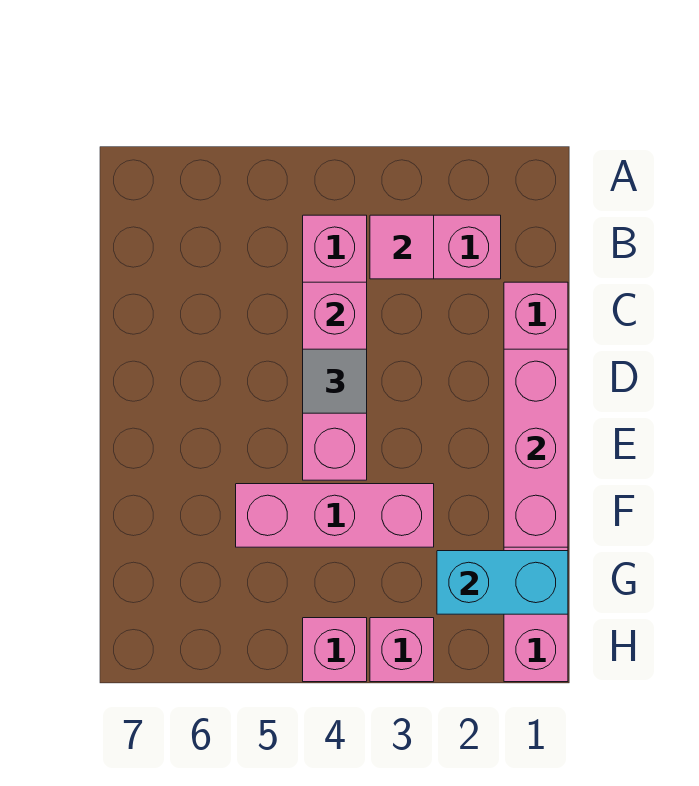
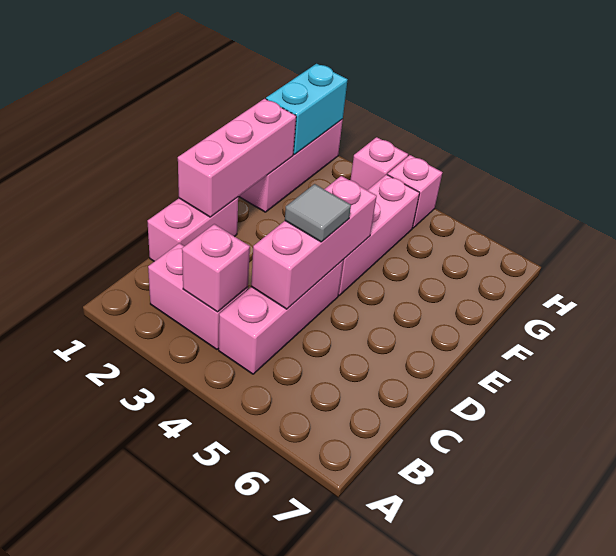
pink tile B3 level 2 -> pink brick B3 level 2
pink brick F3:F5 level 1 -> pink brick E4:G4 level 1
cyan brick G1:G2 level 2 -> cyan brick G1:H1 level 2

